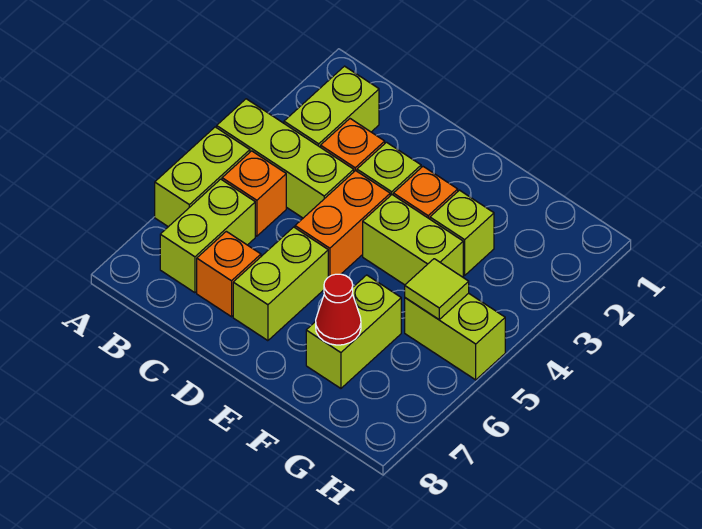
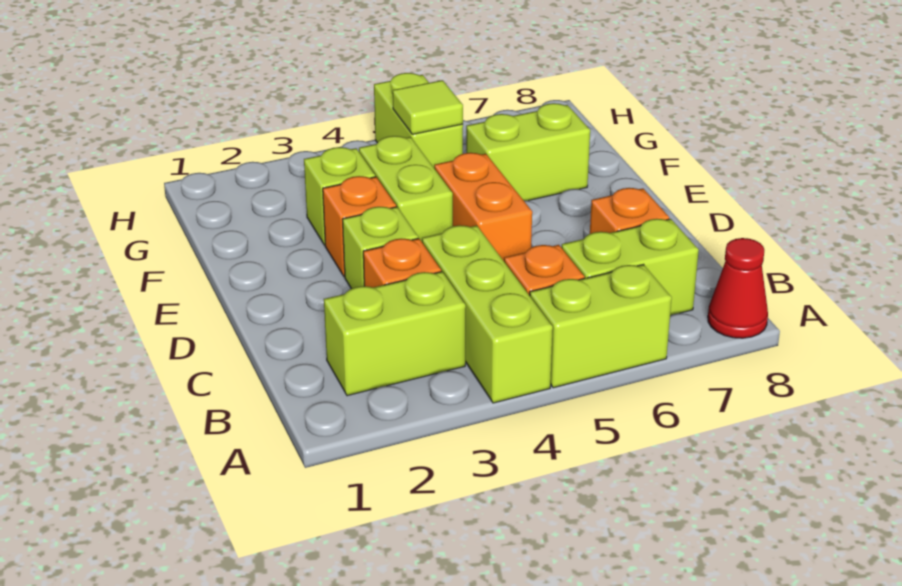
orange brick D4:D5 level 1 -> orange brick D5:E5 level 1
lime brick D6:D7 level 1 -> none
red cone F7 level 2 -> red cone A8 level 1

